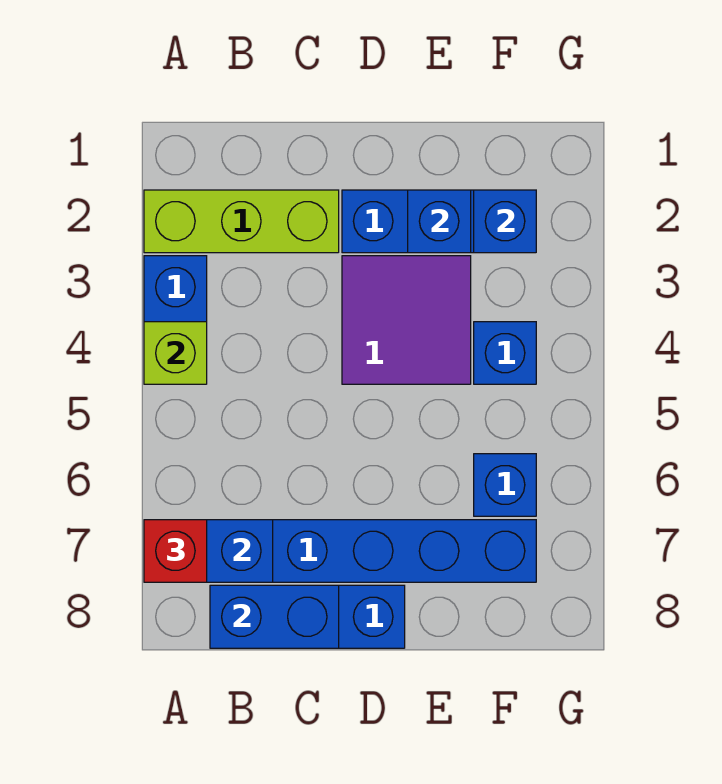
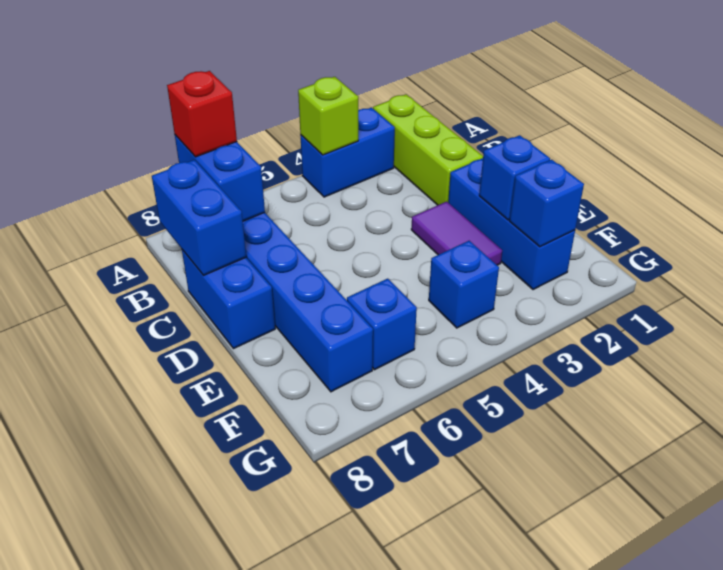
purple tile D3:E4 level 1 -> purple tile D3:E3 level 1

